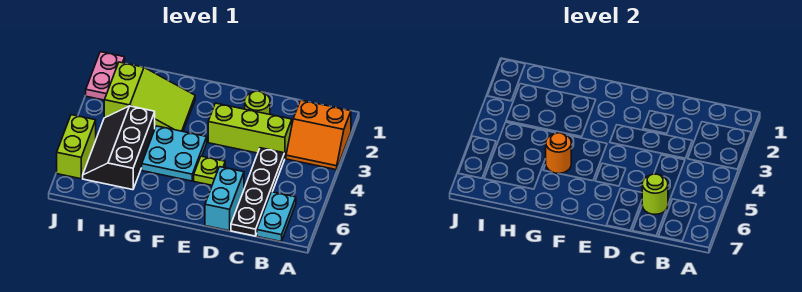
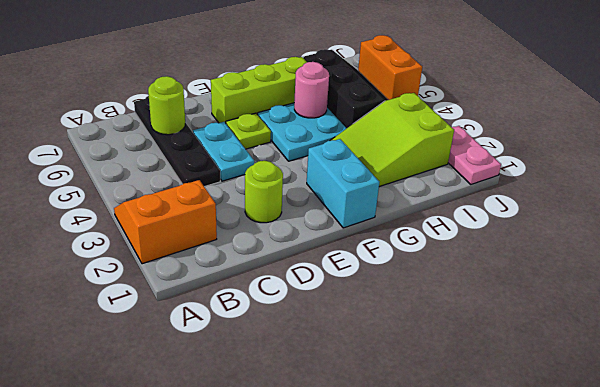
cyan plate B6:B7 level 1 -> cyan plate D4:D5 level 1
lime brick C3:E3 level 1 -> lime brick E6:G6 level 1
cyan brick D6:D7 level 1 -> cyan brick F1:F2 level 1
orange round brick G5 level 2 -> pink round brick G5 level 2
lime brick J5:J6 level 1 -> orange brick J5:J6 level 1

